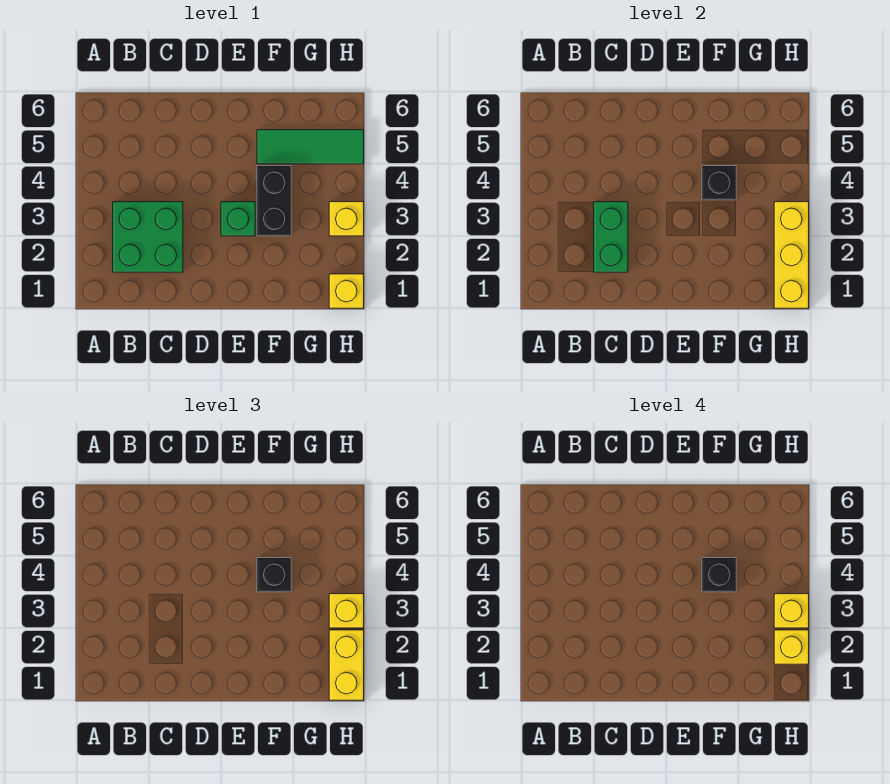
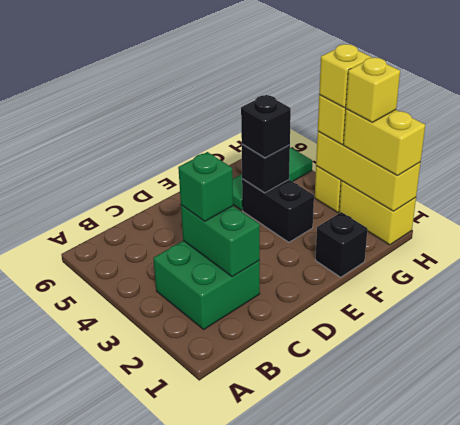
green brick E3 level 1 -> green brick C3 level 3
black brick F4 level 4 -> black brick F1 level 1
yellow brick H1 level 1 -> yellow brick H1:H2 level 1

